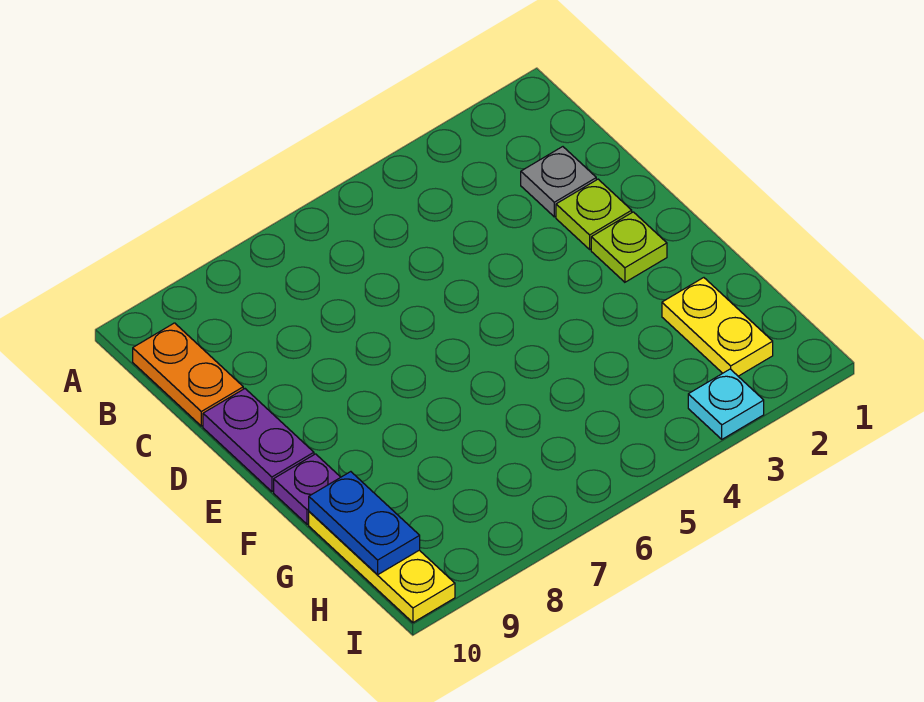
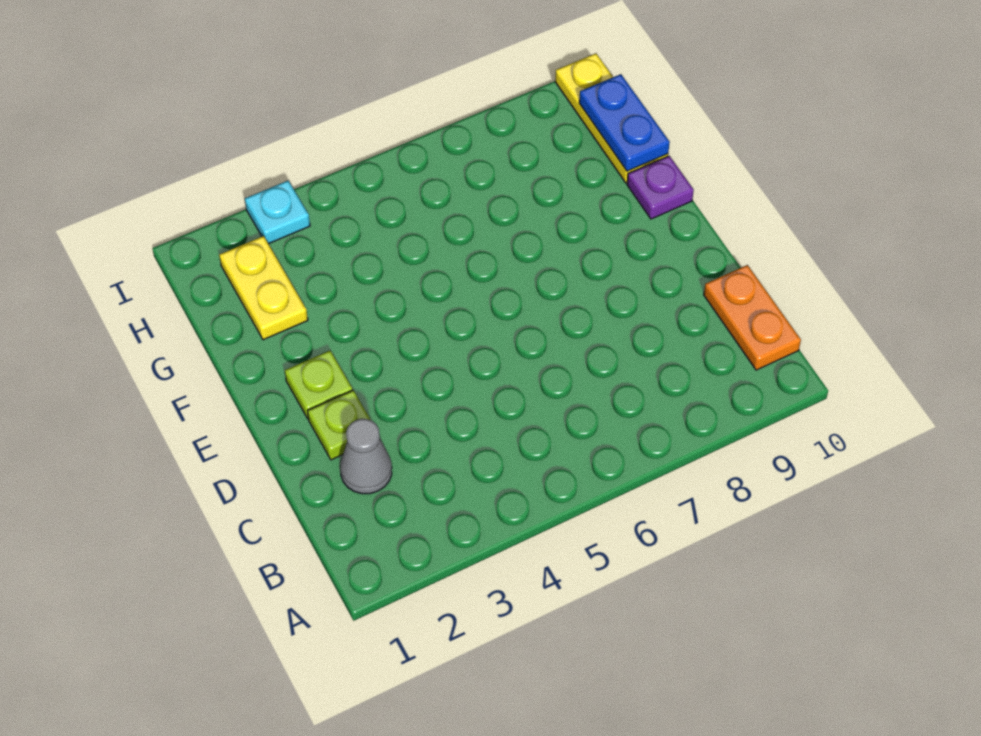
grey plate C2 level 1 -> grey cone C2 level 1
purple plate D10:E10 level 1 -> none

